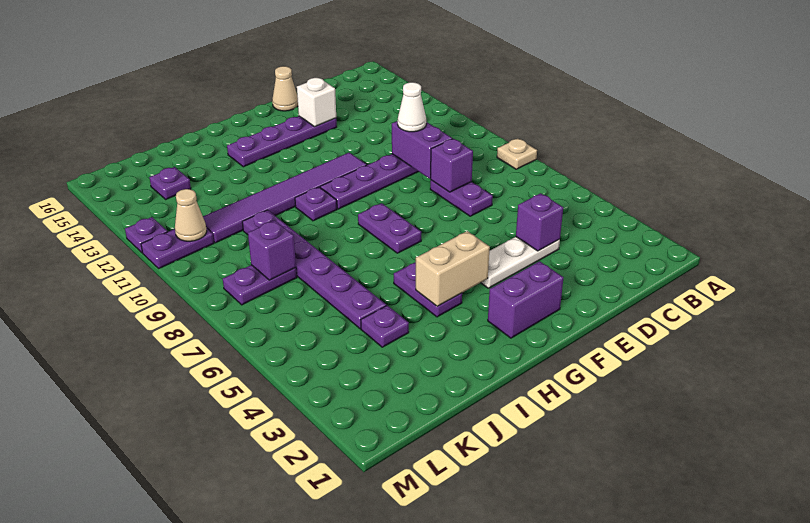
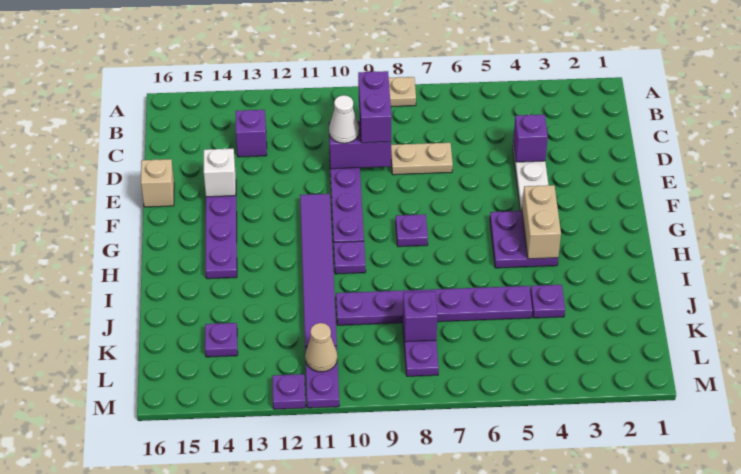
purple plate D7:D8 level 1 -> tan plate D7:D8 level 1
purple brick D8 level 2 -> purple brick C13 level 1
tan cone E16 level 1 -> tan brick E16 level 1
purple brick F2:G2 level 1 -> purple brick C9:D9 level 3
purple plate G7:G8 level 1 -> purple plate G8 level 1
purple plate H4:H5 level 1 -> purple plate G4:H5 level 1

